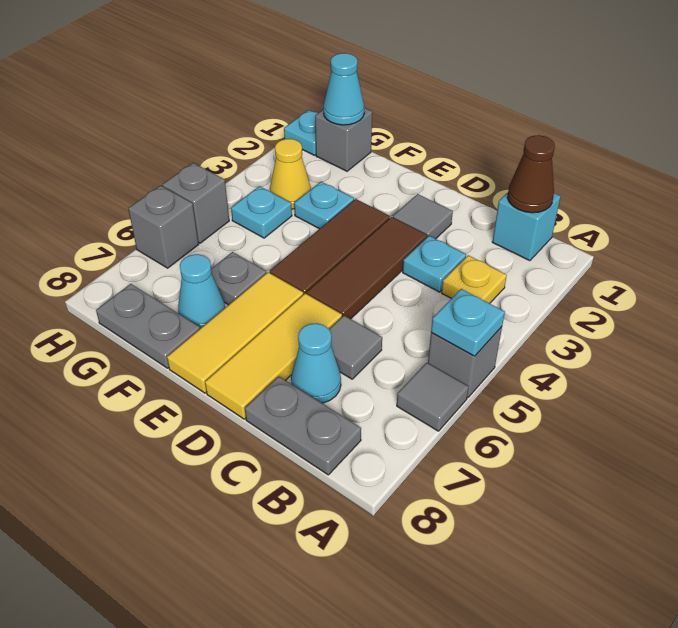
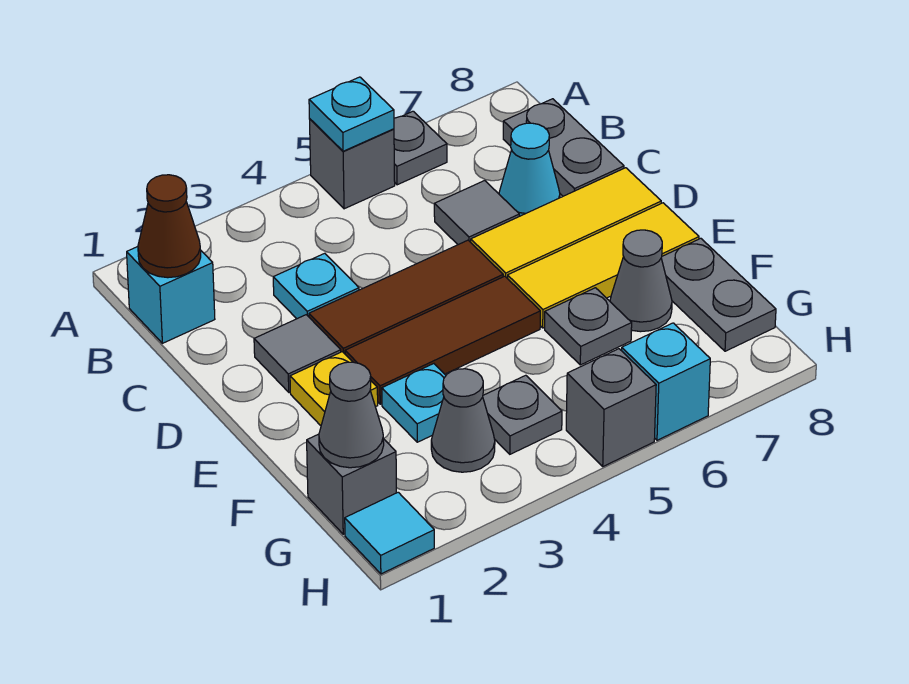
grey tile A6 level 1 -> grey plate A6 level 1
yellow plate B3 level 1 -> yellow plate E2 level 1
cyan cone F7 level 1 -> grey cone F7 level 1
cyan cone G1 level 2 -> grey cone G1 level 2
yellow cone G3 level 1 -> grey cone G3 level 1
cyan plate G4 level 1 -> grey plate G4 level 1
cyan plate H1 level 1 -> cyan tile H1 level 1
grey brick H6 level 1 -> cyan brick H6 level 1

